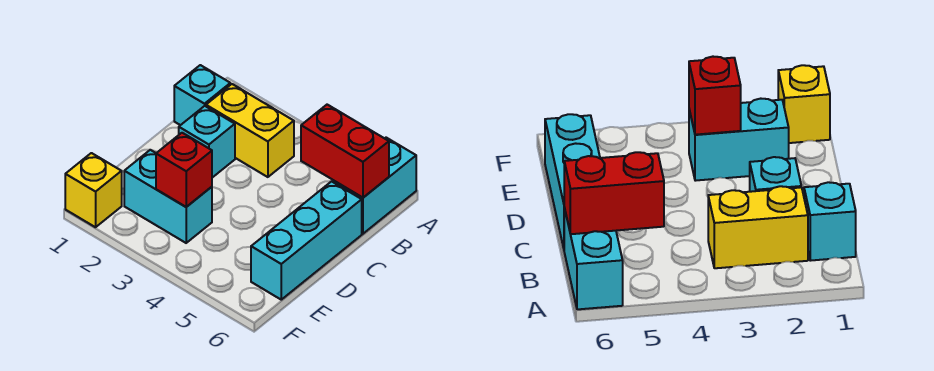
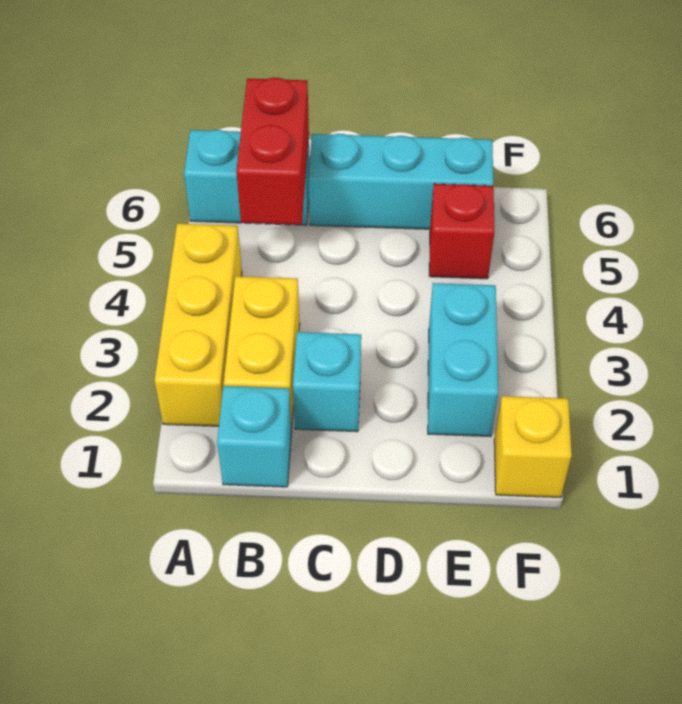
none -> yellow brick A2:A4 level 1
red brick E3 level 2 -> red brick E5 level 1

